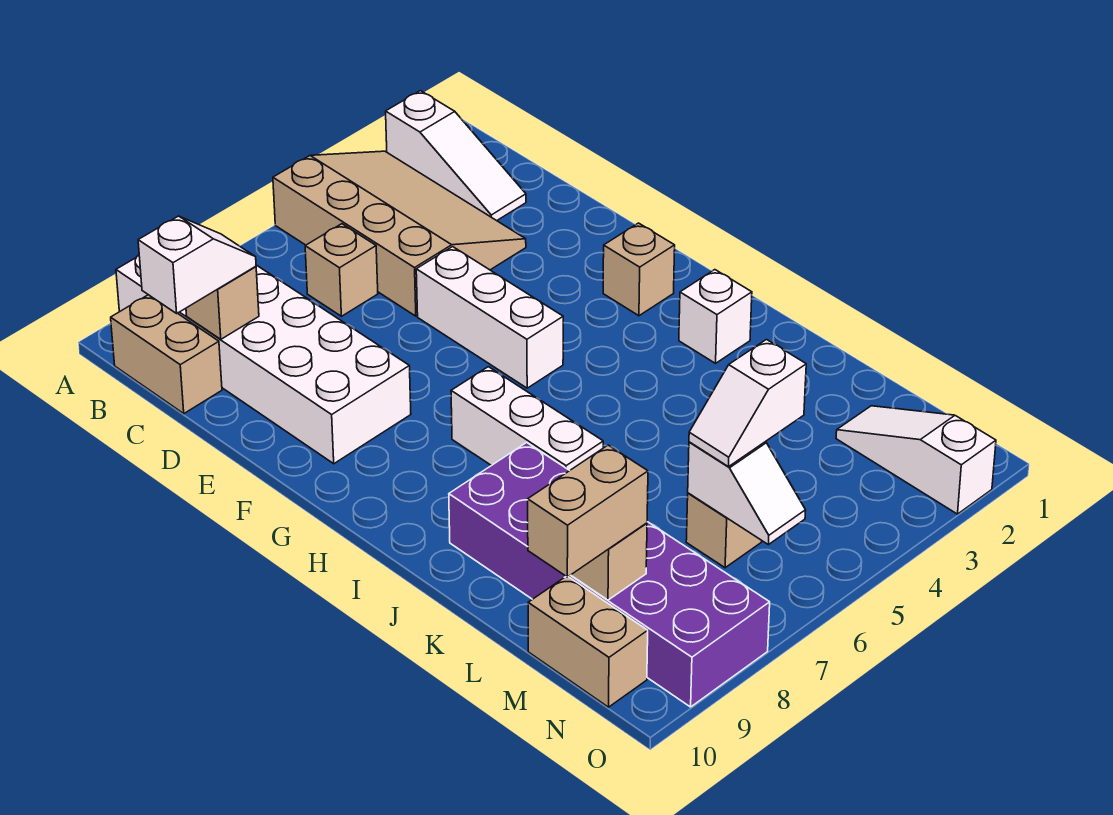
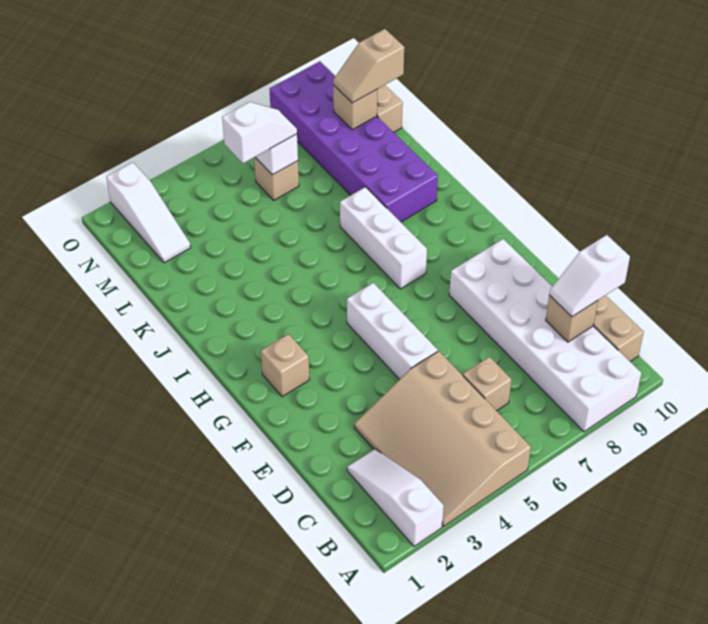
white brick I2 level 1 -> none
tan brick M9:M10 level 3 -> tan slope M9:M10 level 3 top 10

